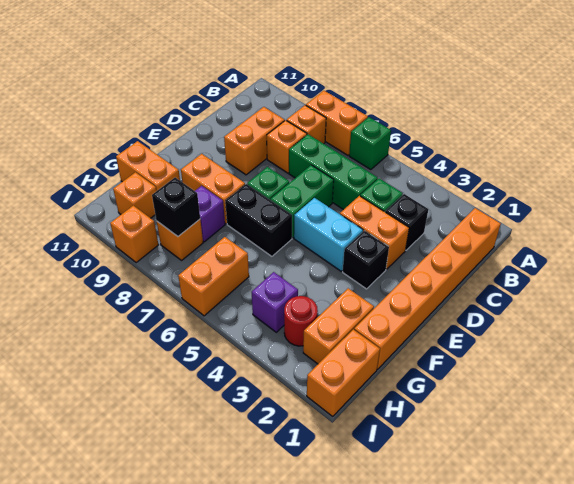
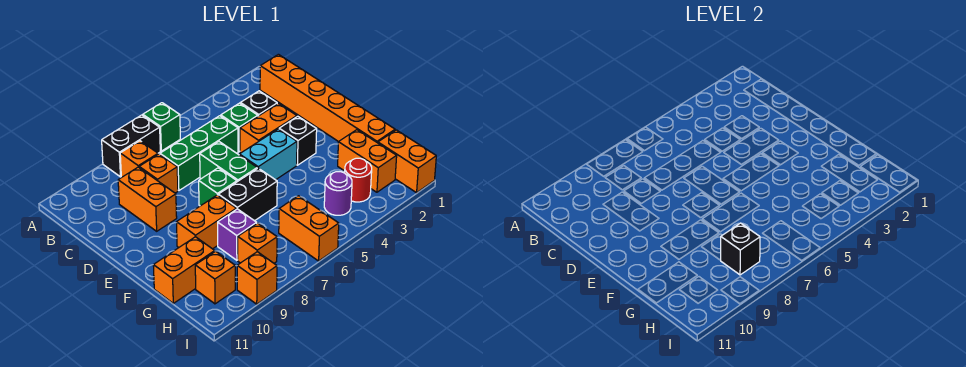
orange brick A7:A8 level 1 -> black brick A7:A8 level 1
purple brick H4 level 1 -> purple round brick H4 level 1

